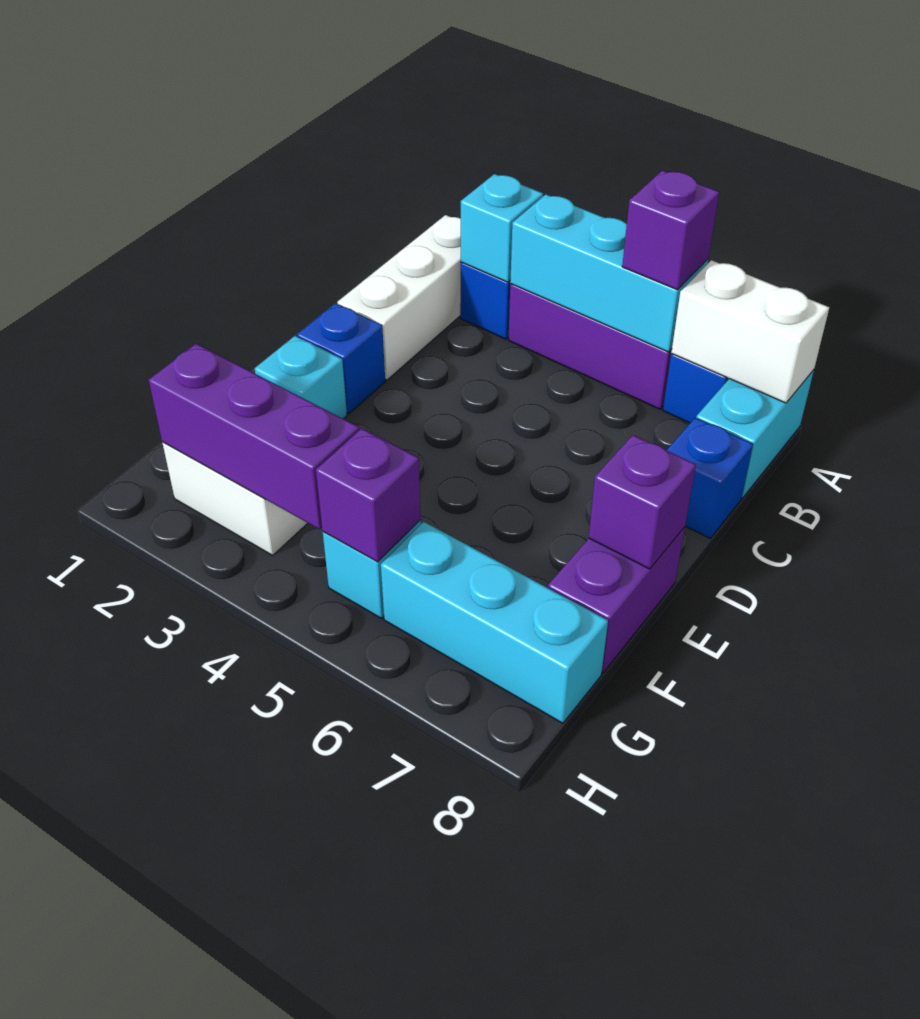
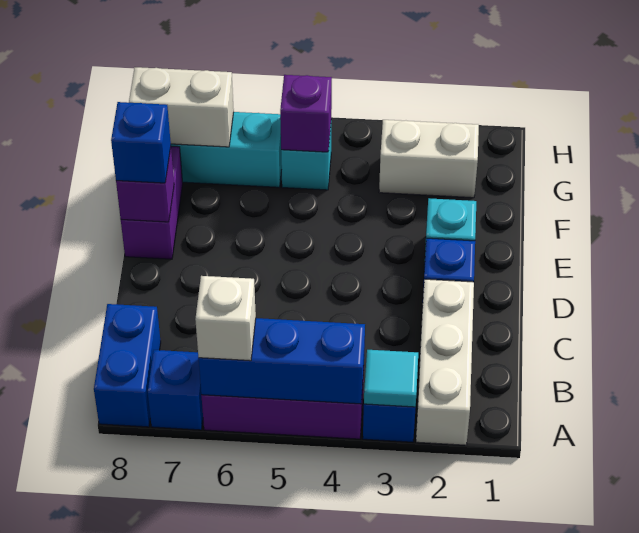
cyan brick A3 level 2 -> cyan tile A3 level 2
cyan brick A4:A6 level 2 -> blue brick A4:A6 level 2
purple brick A6 level 3 -> white brick A6 level 3
white brick A7:A8 level 2 -> white brick G7:G8 level 2
cyan brick A8:B8 level 1 -> blue brick A8:B8 level 1
blue brick C8 level 1 -> blue brick E8 level 3
purple brick G2:G4 level 2 -> none

